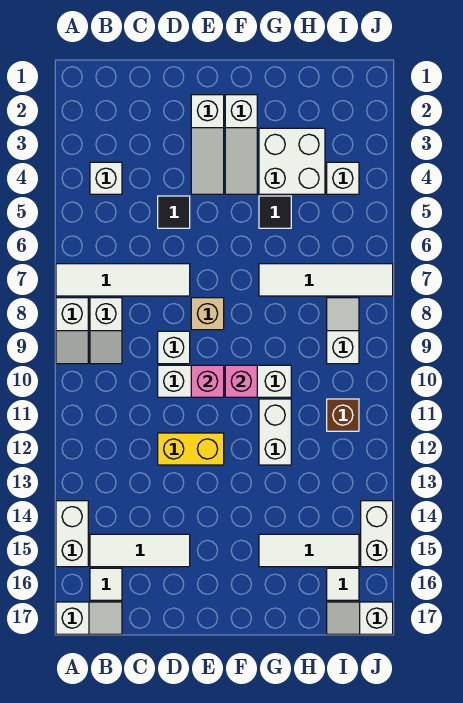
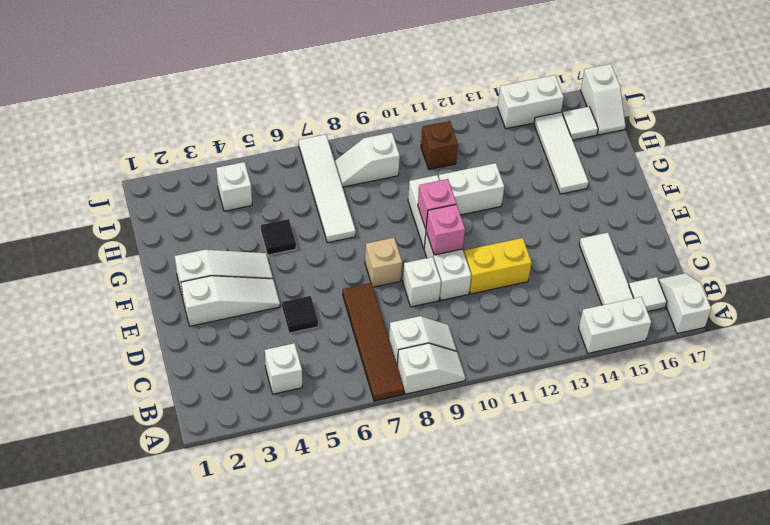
white tile A7:D7 level 1 -> brown tile A7:D7 level 1
yellow brick D12:E12 level 1 -> yellow brick D11:D12 level 1
white brick G3:H4 level 1 -> none

